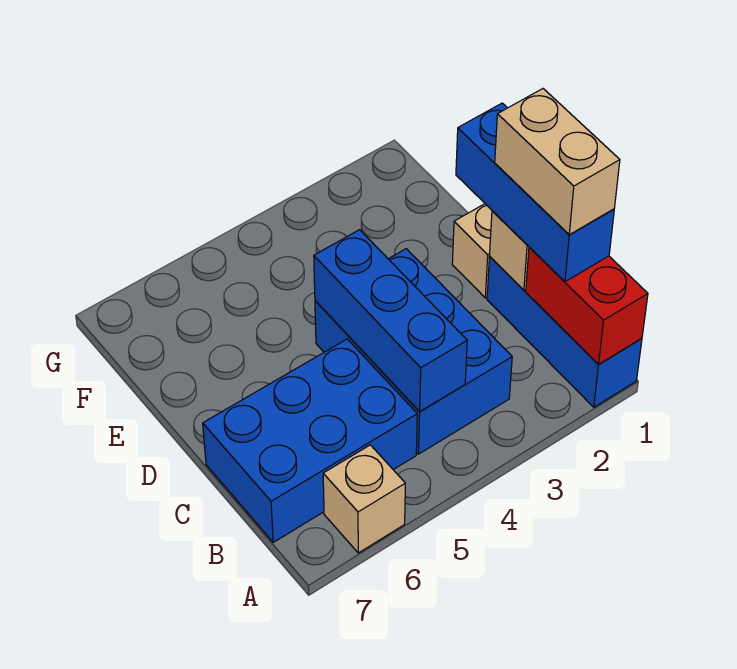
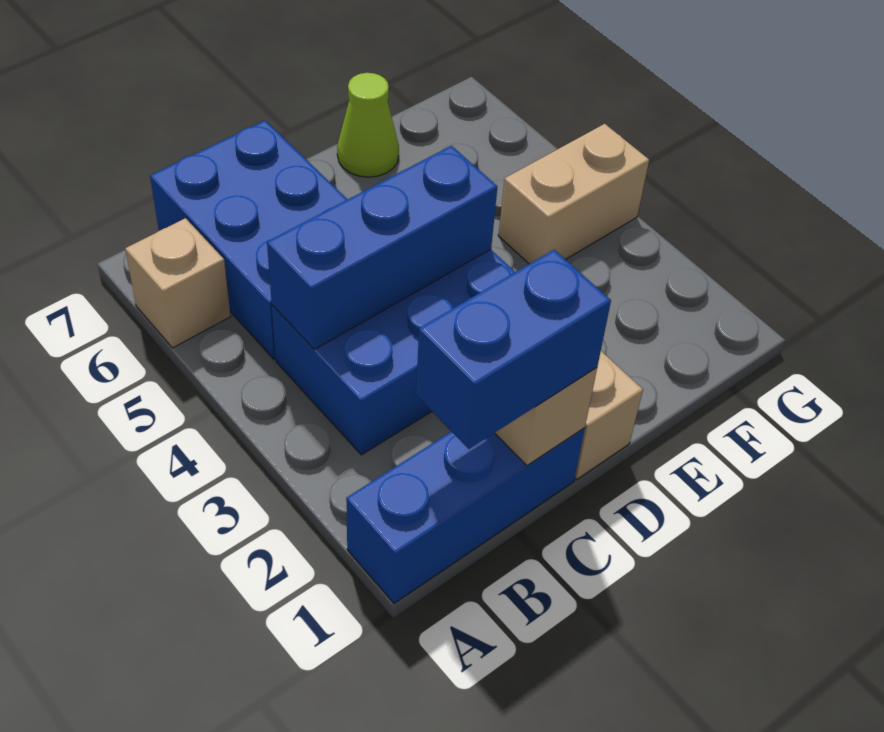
red brick A1:B1 level 2 -> none
blue brick B1:D1 level 3 -> blue brick B1:C1 level 3
tan brick B1:C1 level 4 -> tan brick F4:G4 level 1
none -> lime cone E7 level 1

